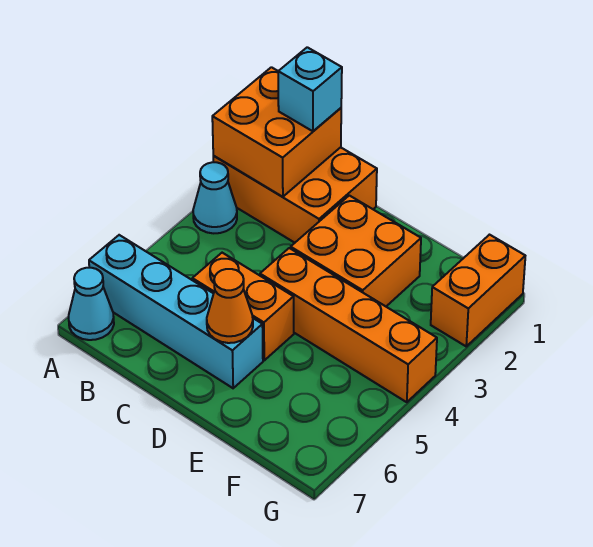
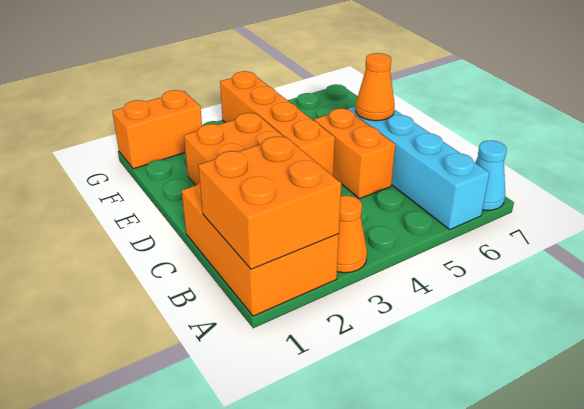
cyan cone A3 level 1 -> orange cone A3 level 1
cyan brick B1 level 3 -> none

